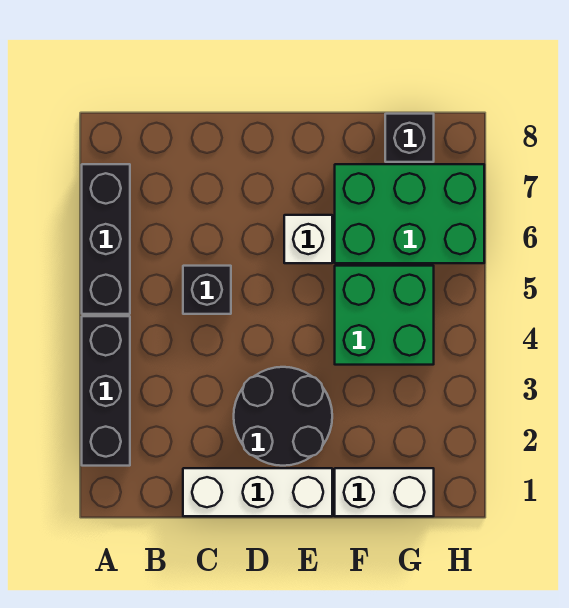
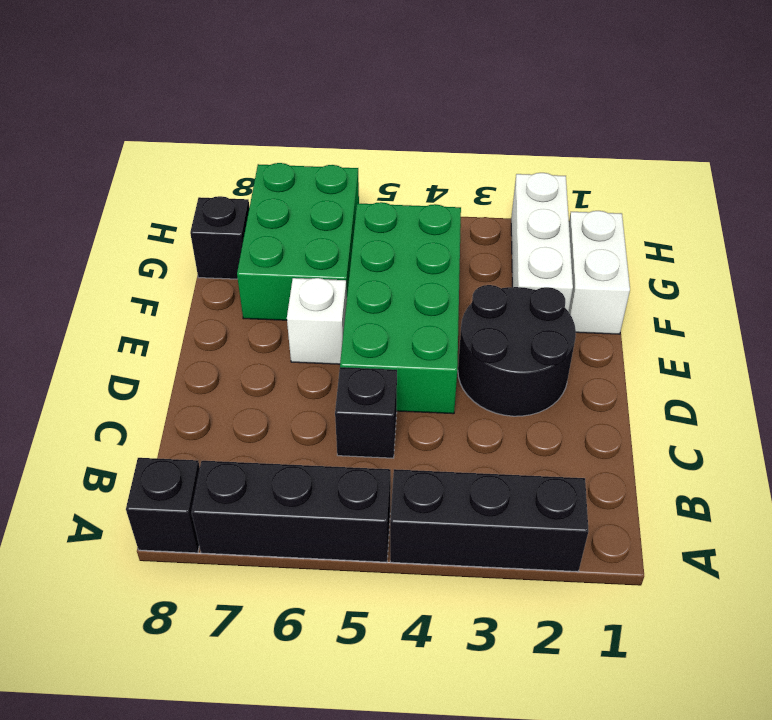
none -> black brick A8 level 1
white brick C1:E1 level 1 -> white brick F2:H2 level 1
green brick F4:G5 level 1 -> green brick D4:G5 level 1

